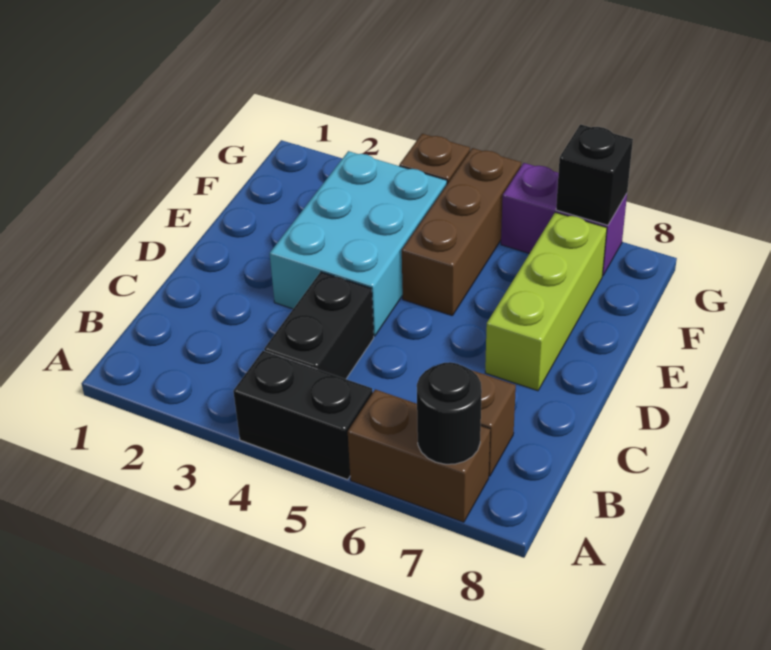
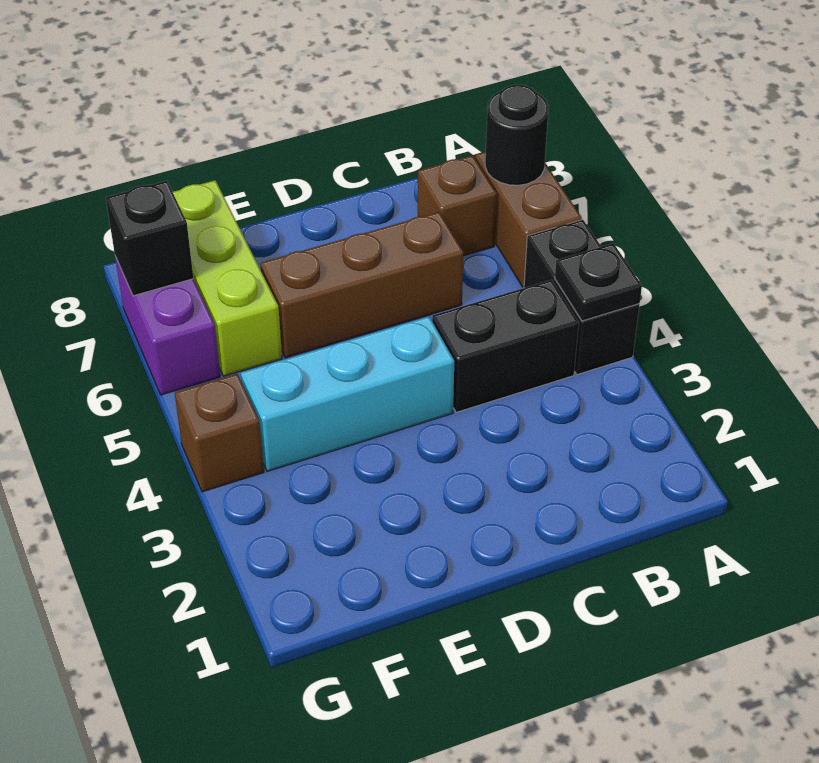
none -> black plate A4 level 2
cyan brick D3:F4 level 1 -> cyan brick D4:F4 level 1
lime brick D7:F7 level 1 -> lime brick F6:F8 level 1
brown brick E5:G5 level 1 -> brown brick C6:E6 level 1

